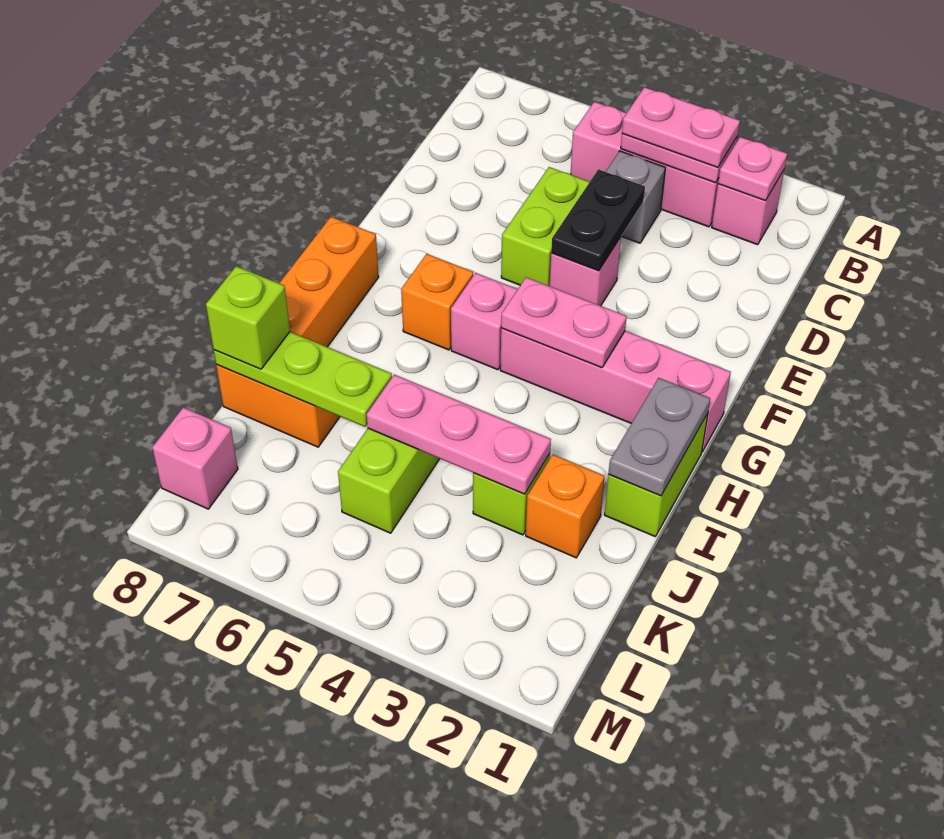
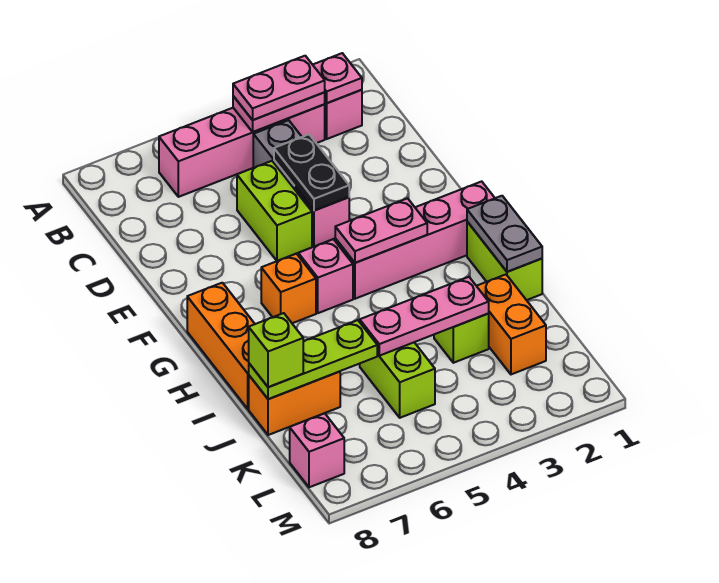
pink brick B3:B5 level 1 -> pink brick B3:B6 level 1
orange brick J2 level 1 -> orange brick J2:K2 level 1

